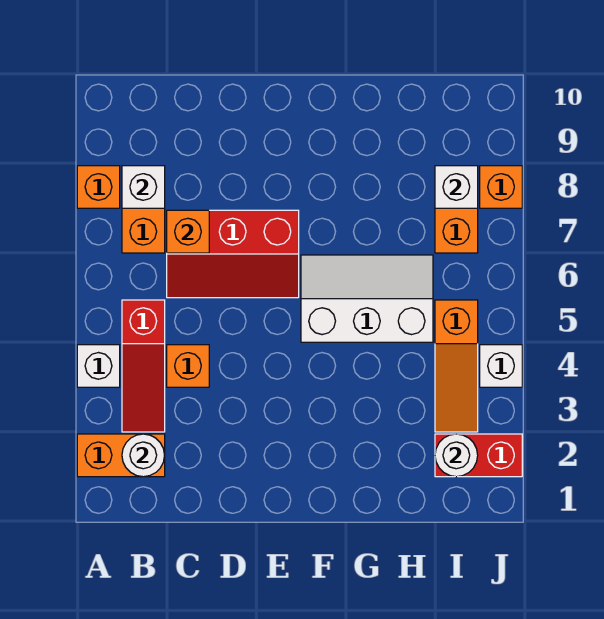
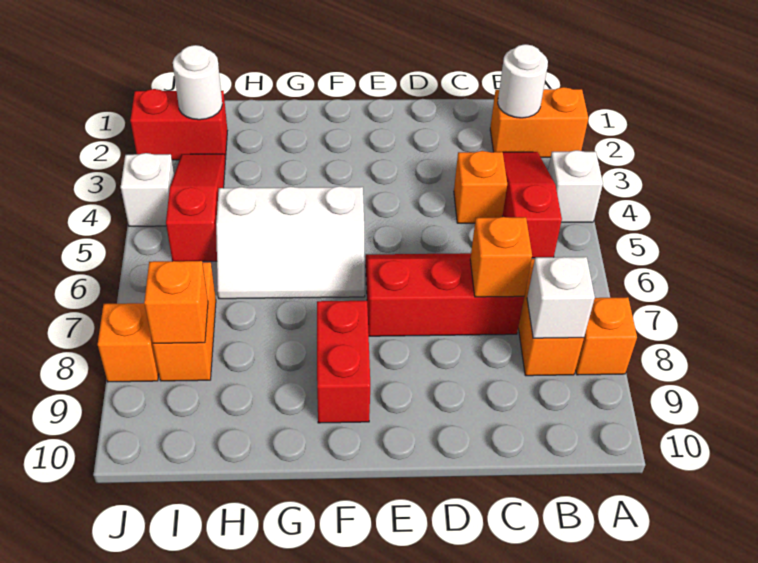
none -> red brick F8:F9 level 1
orange slope I3:I5 level 1 top 5 -> red slope I3:I5 level 1 top 5
white brick I8 level 2 -> orange brick I8 level 2

